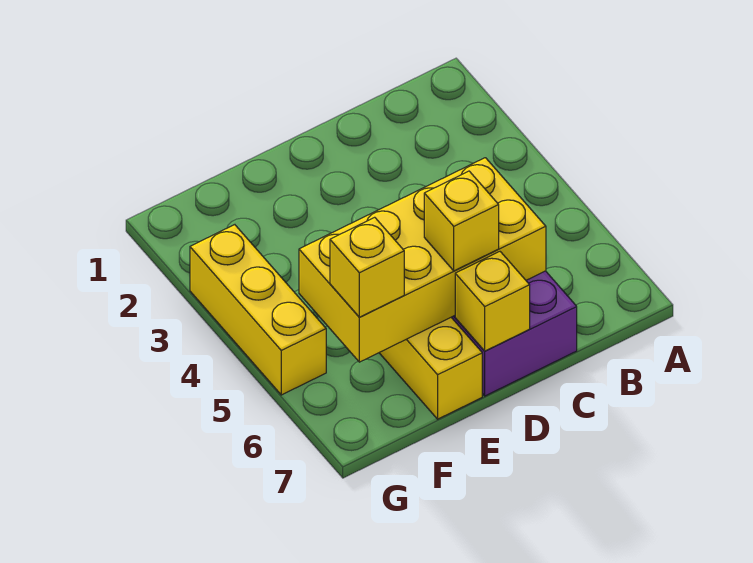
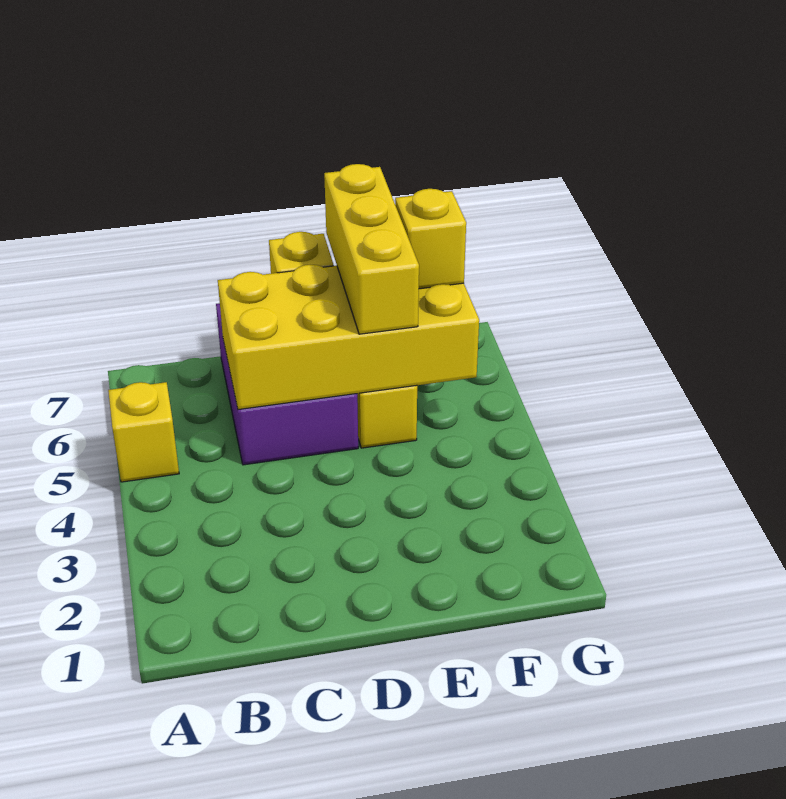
yellow brick D6 level 3 -> yellow brick A5 level 1
yellow brick G3:G5 level 1 -> yellow brick E5:E7 level 3

